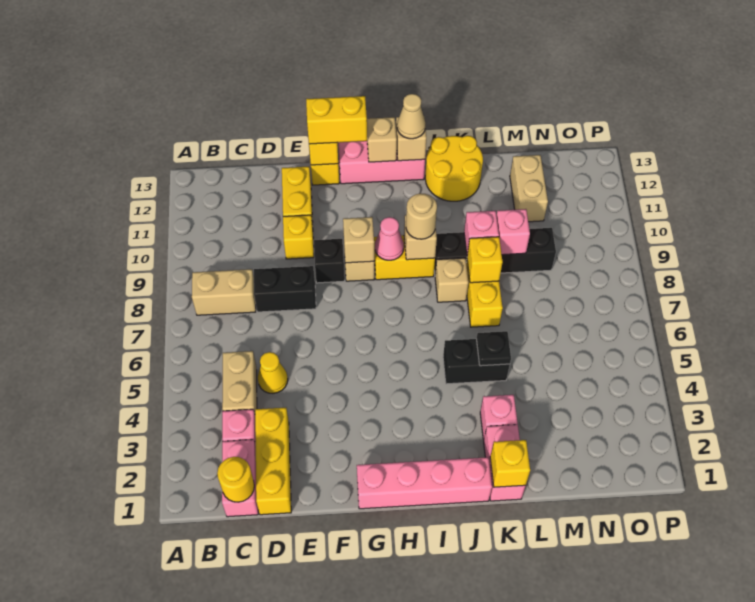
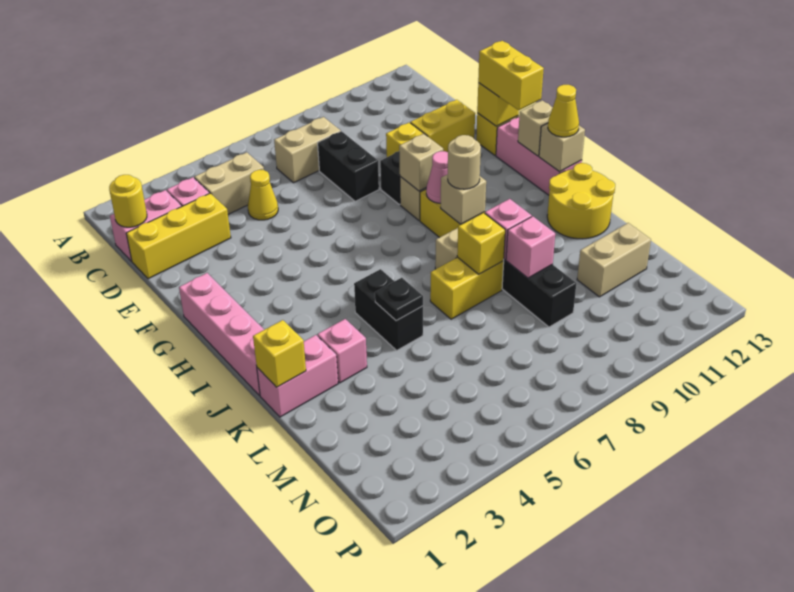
tan brick B8:C8 level 1 -> tan brick C7:C8 level 1
tan cone I13 level 3 -> yellow cone I13 level 3

